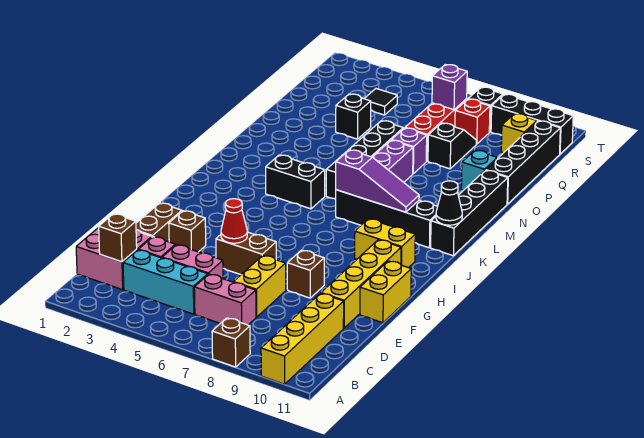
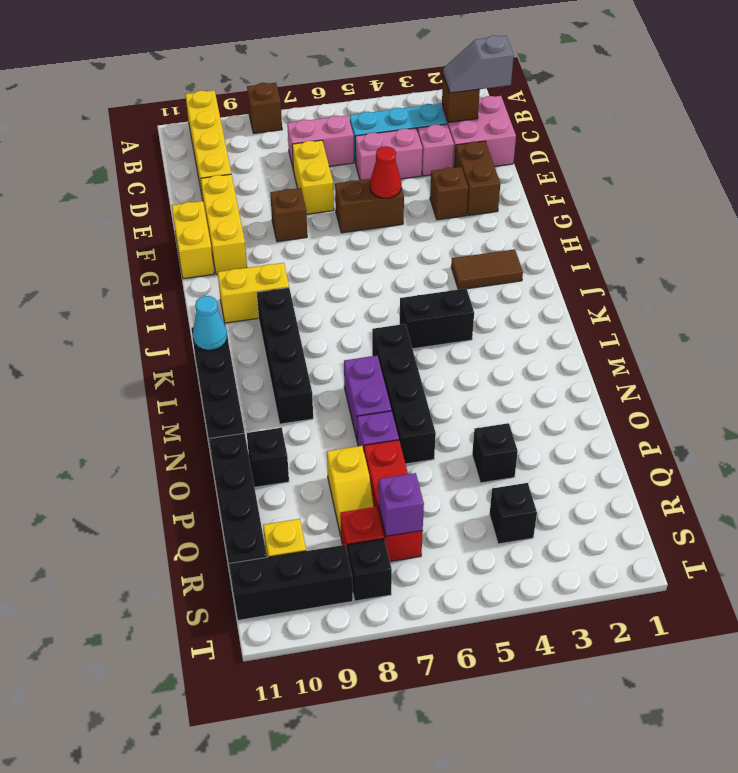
none -> grey slope C1:C2 level 3 top 1
yellow brick E10:H10 level 1 -> yellow brick E10:G10 level 1
none -> brown tile I2:I3 level 1
black brick K7:K10 level 1 -> black brick J9:M9 level 1
purple slope K7:K9 level 2 top 7 -> none
black cone K11 level 2 -> cyan cone K11 level 2
cyan brick O10 level 1 -> black brick O10 level 1
black slope P8:Q8 level 1 top P -> yellow slope P8:Q8 level 1 top P
black tile R4 level 1 -> black brick R4 level 1

